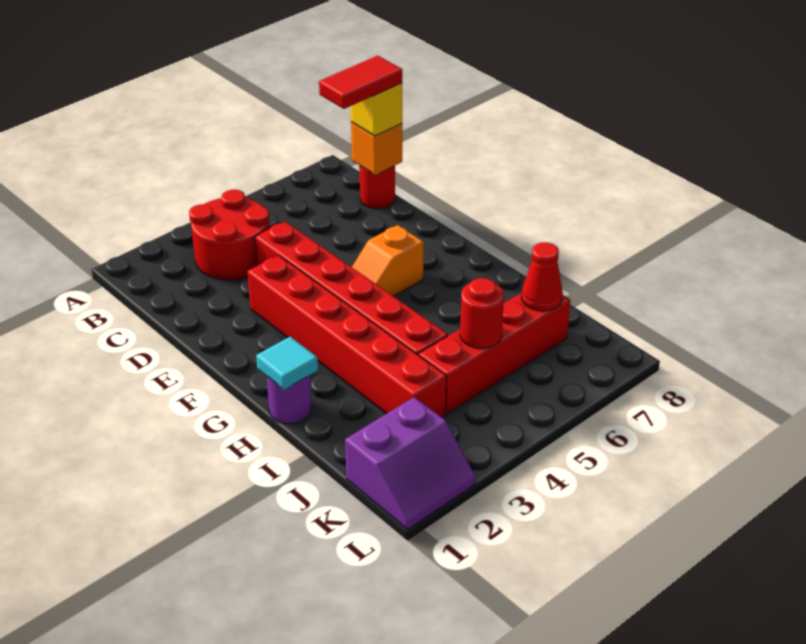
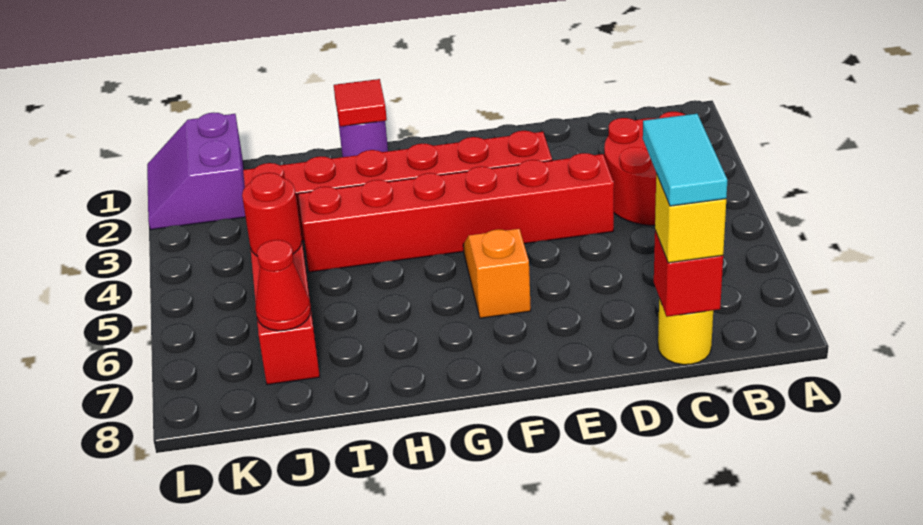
red tile C7:C8 level 4 -> cyan tile C7:C8 level 4
red round brick C8 level 1 -> yellow round brick C8 level 1
orange brick C8 level 2 -> red brick C8 level 2
cyan tile H1 level 2 -> red tile H1 level 2

